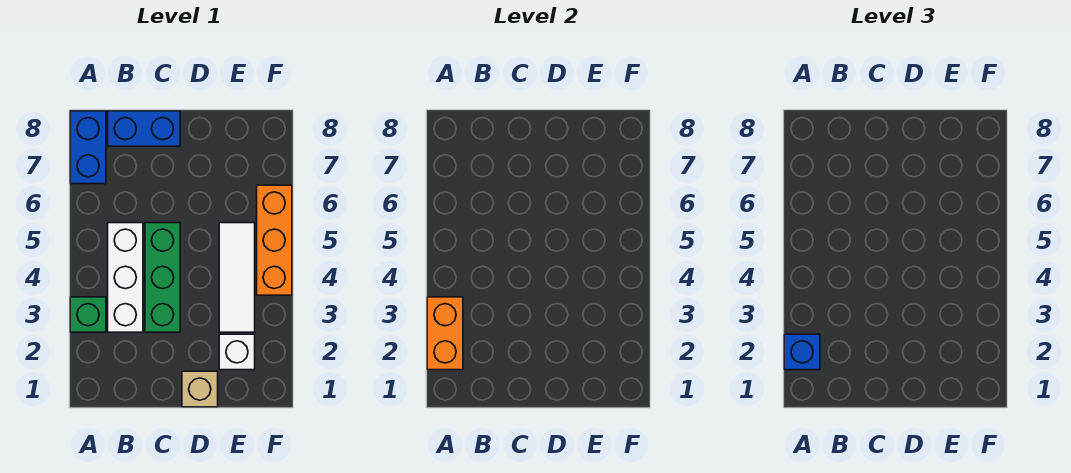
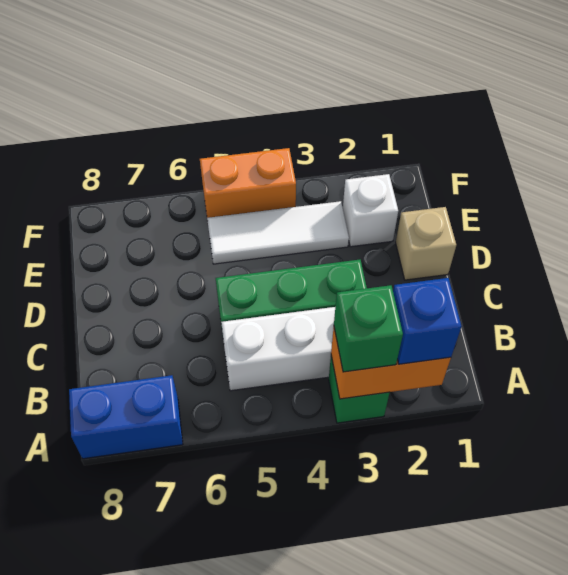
none -> green brick A3 level 3
blue brick B8:C8 level 1 -> none
orange brick F4:F6 level 1 -> orange brick F4:F5 level 1

